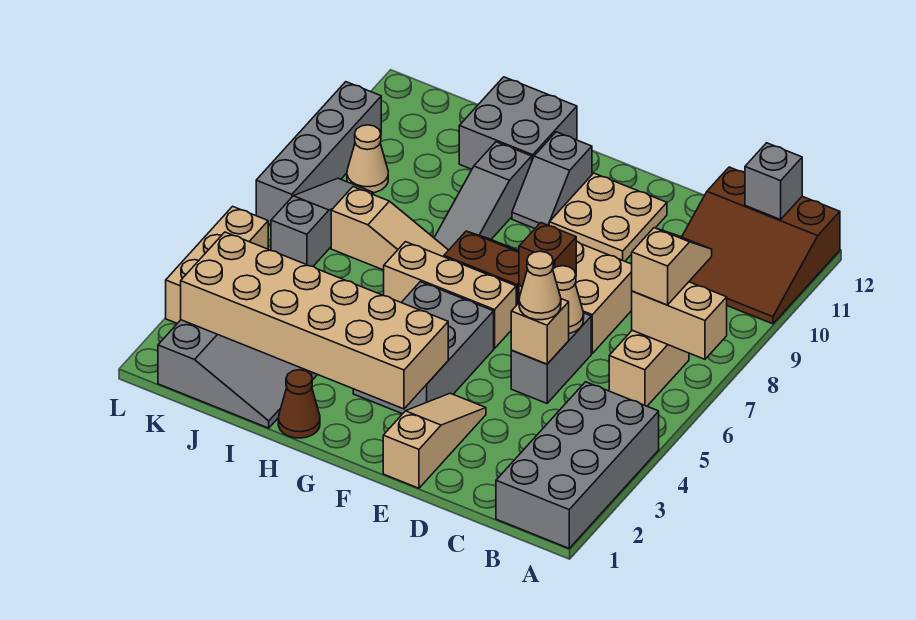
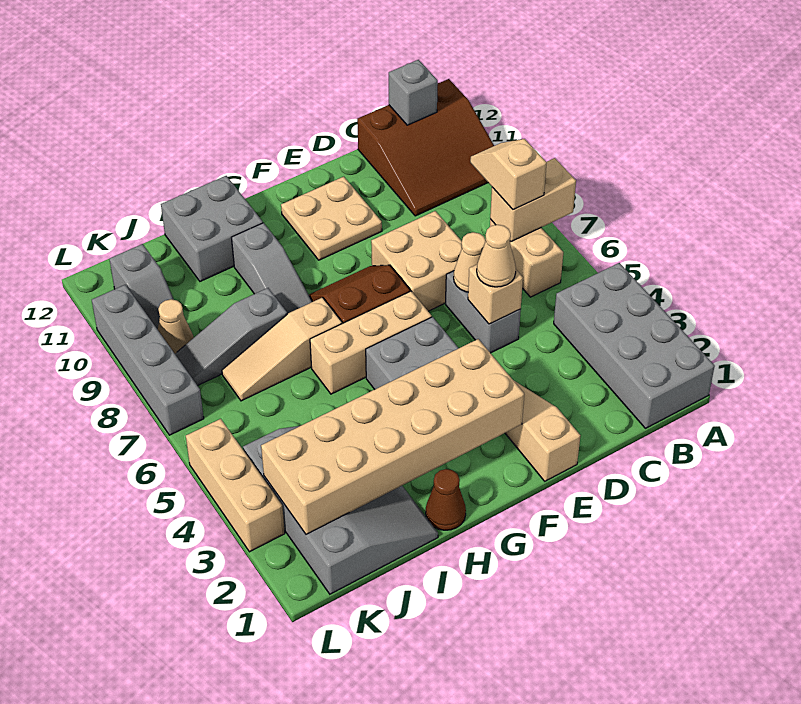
brown brick E7 level 2 -> none
grey slope G10:G11 level 1 top 11 -> grey slope K10:K11 level 1 top 11
tan slope H7:J7 level 1 top J -> tan slope H7:J7 level 1 top H
grey slope K6:K8 level 1 top 6 -> grey slope I8:K8 level 1 top I

